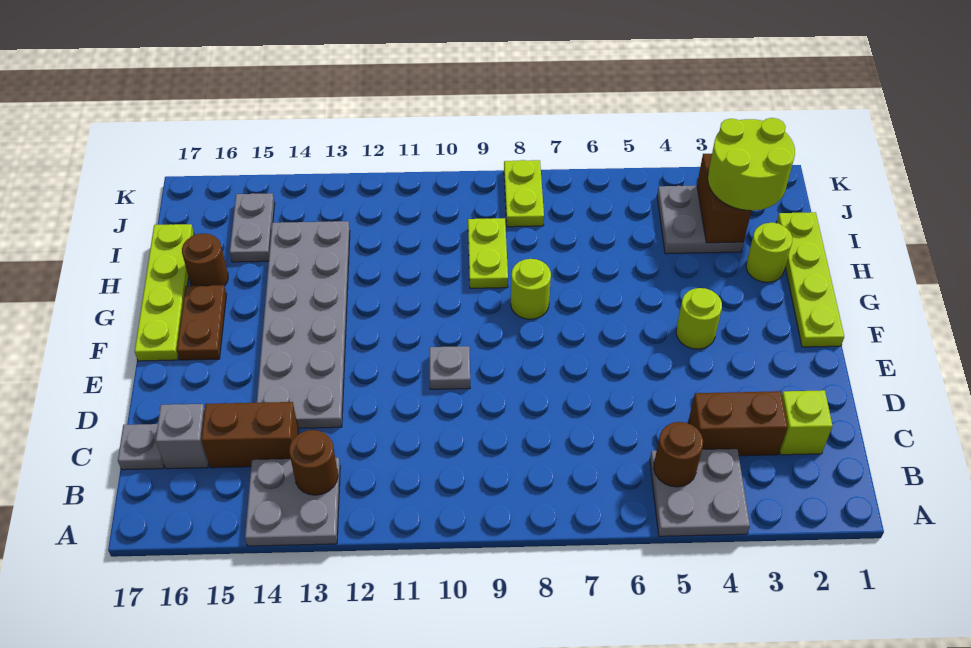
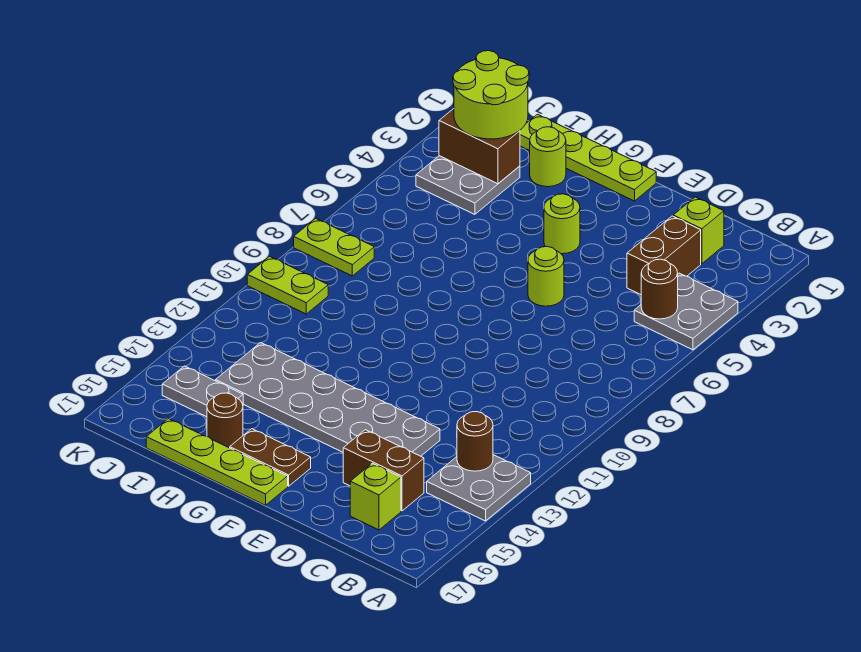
brown brick C14:C15 level 1 -> brown brick C15:D15 level 1
grey brick C16 level 1 -> lime brick C16 level 1
grey plate C17 level 1 -> none
grey plate E10 level 1 -> none
lime round brick G8 level 1 -> lime round brick E6 level 1
lime plate H9:I9 level 1 -> lime plate J10:K10 level 1

